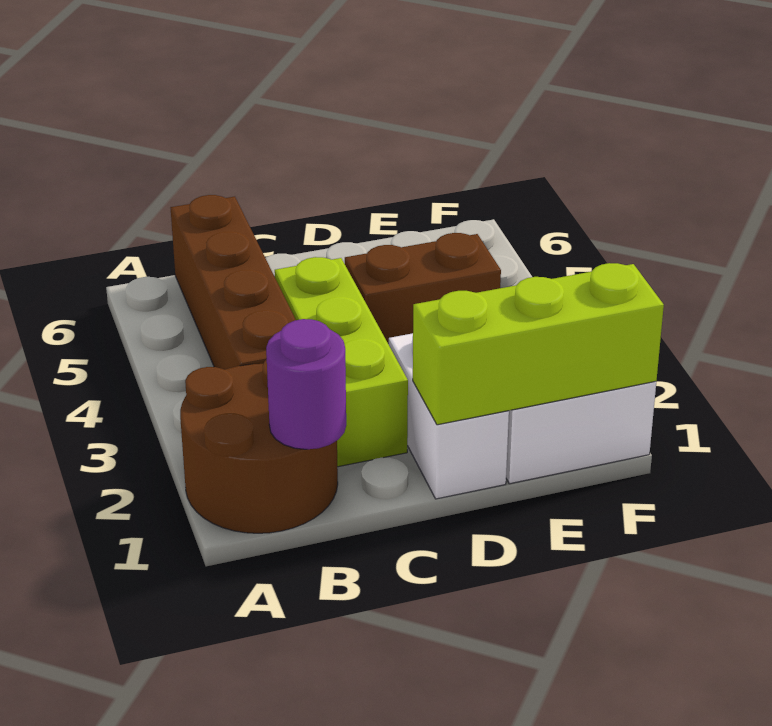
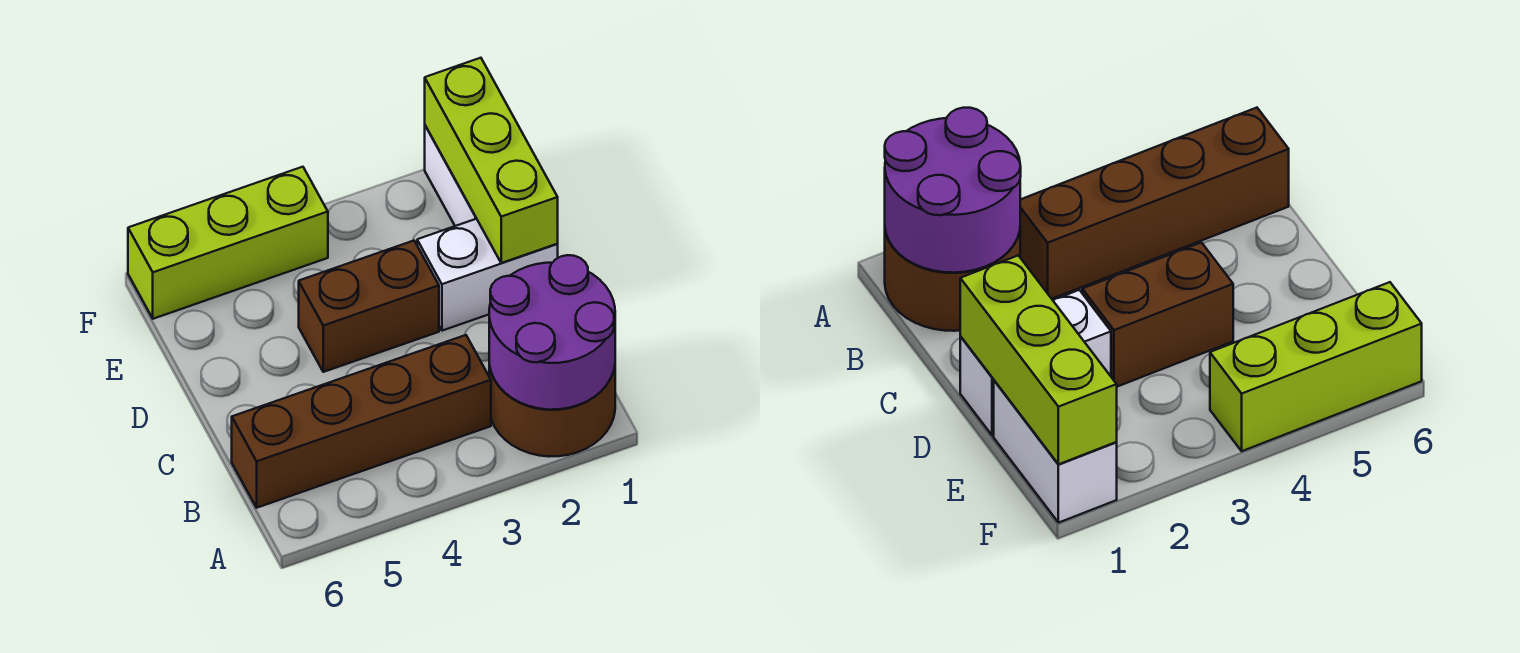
purple round brick B1 level 2 -> purple round brick A1:B2 level 2
lime brick C2:C4 level 1 -> lime brick F4:F6 level 1
brown brick D4:E4 level 1 -> brown brick D3:D4 level 1

